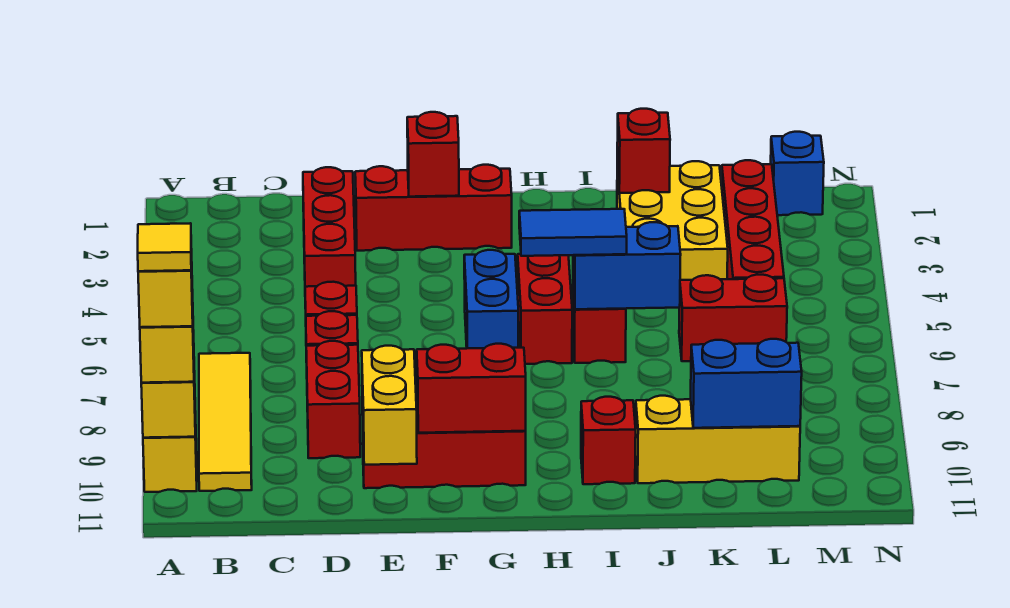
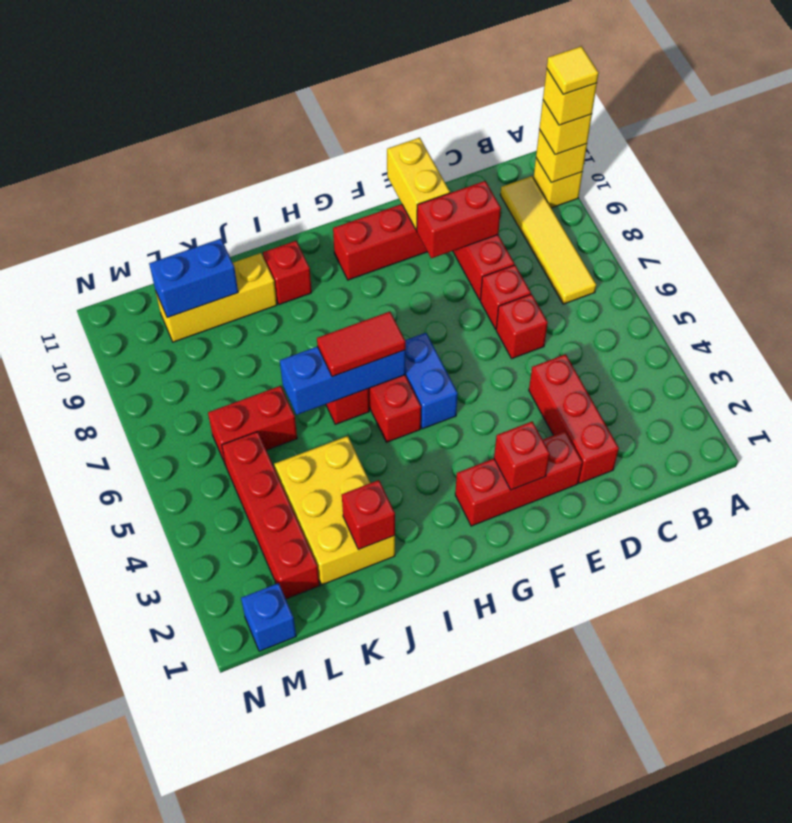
red brick F10:G10 level 2 -> red brick D9:E9 level 2
blue tile H6:I6 level 3 -> red tile H6:I6 level 3
blue brick I6:J6 level 2 -> blue brick H6:J6 level 2

